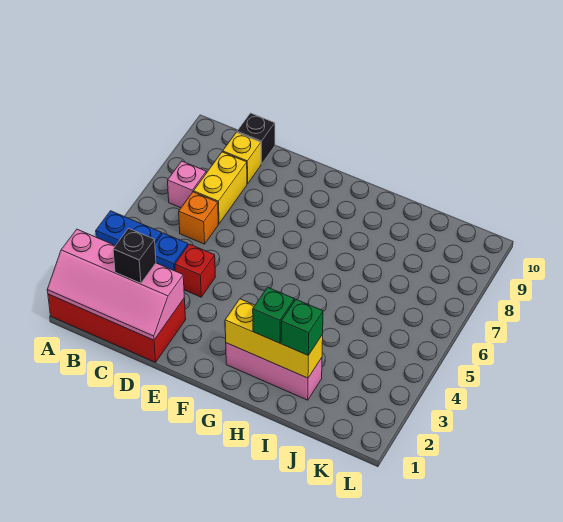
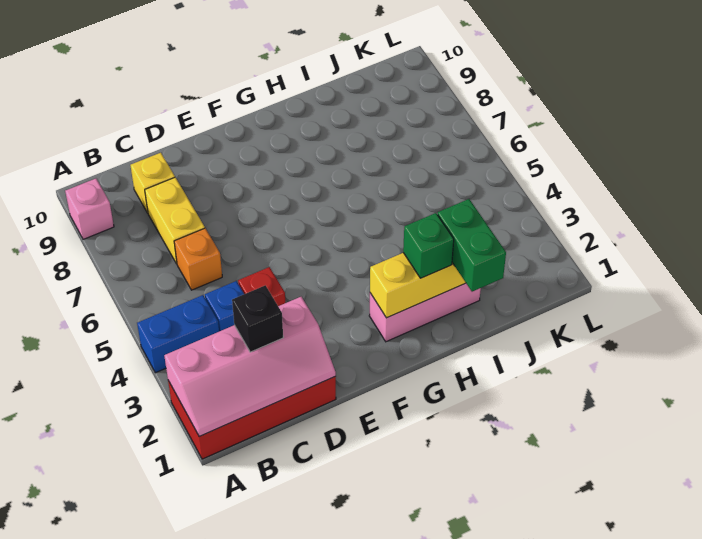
pink brick B7 level 1 -> pink brick A9 level 1
black brick C10 level 1 -> none
green brick I2 level 3 -> green brick I1:I2 level 3

